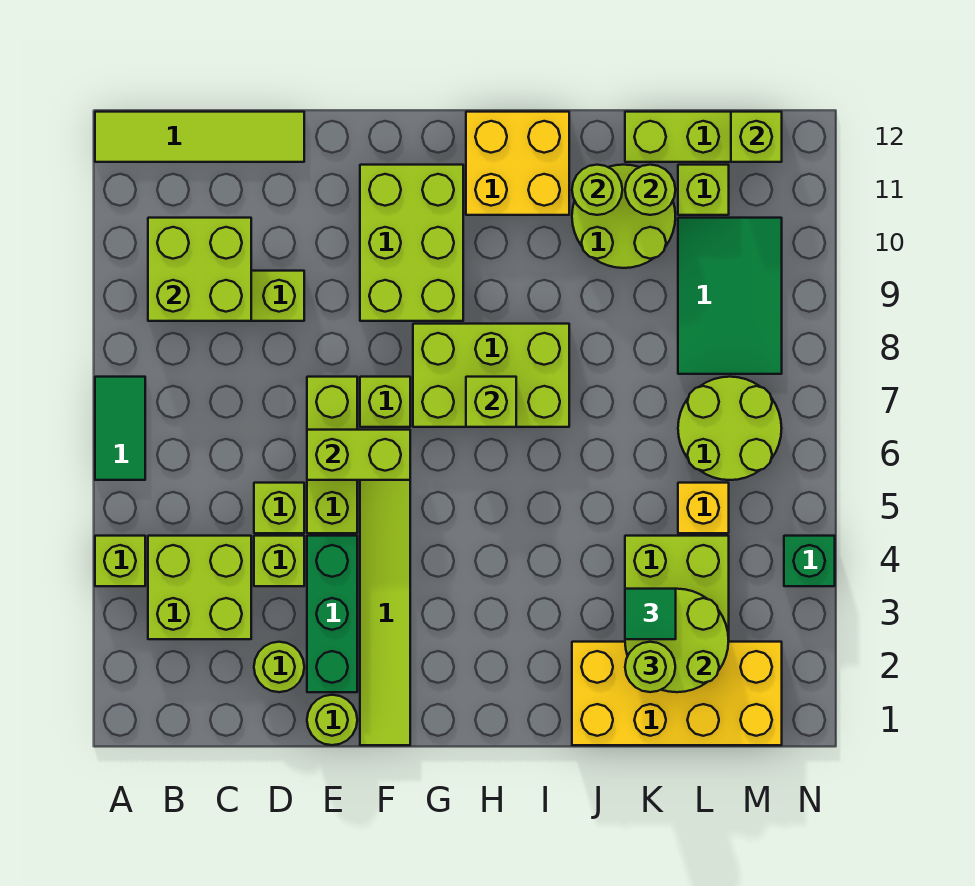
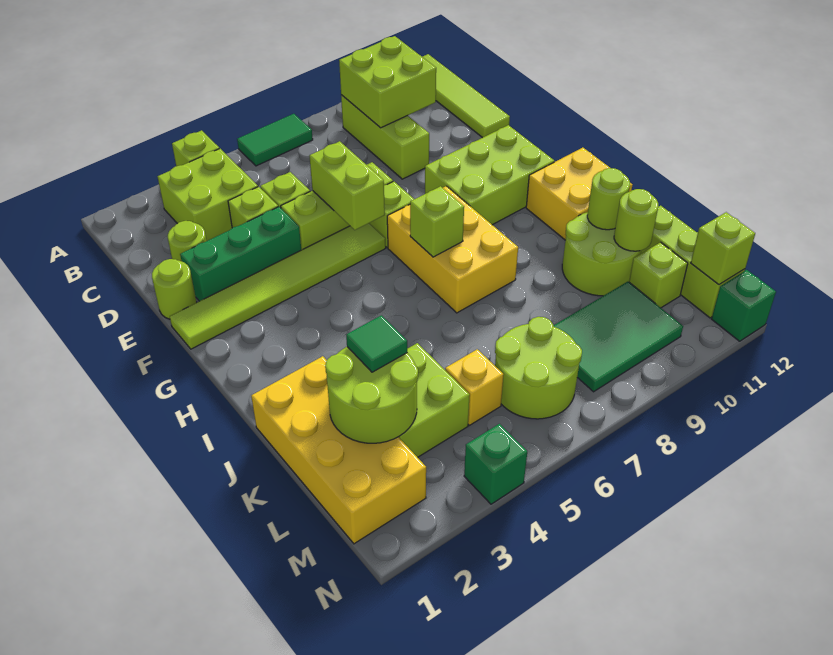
lime brick G7:I8 level 1 -> yellow brick G7:I8 level 1
lime round brick K2 level 3 -> none
none -> green brick N12 level 1

